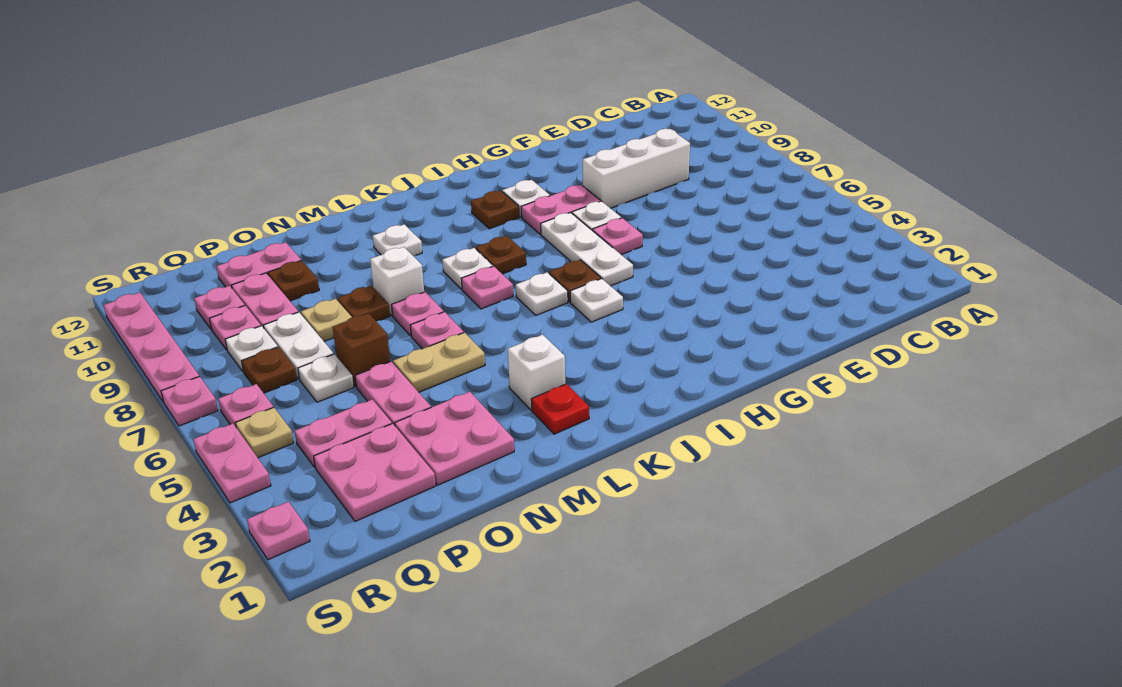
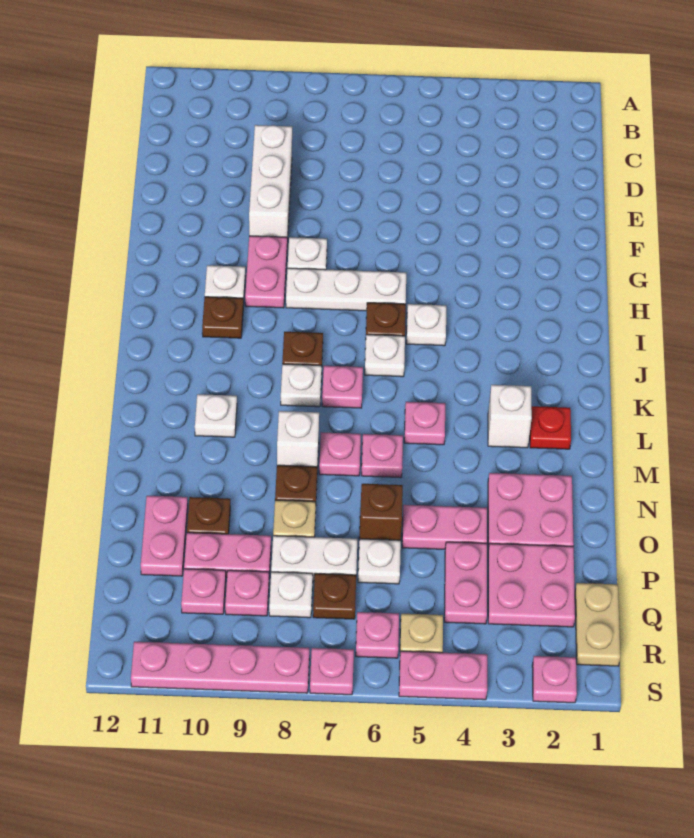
pink plate G7 level 1 -> pink plate L5 level 1
tan plate M5:N5 level 1 -> tan plate Q1:R1 level 1

